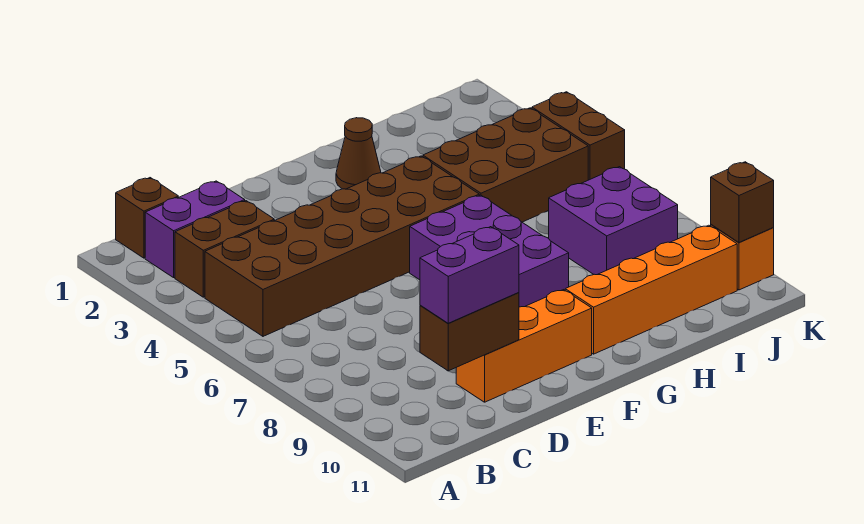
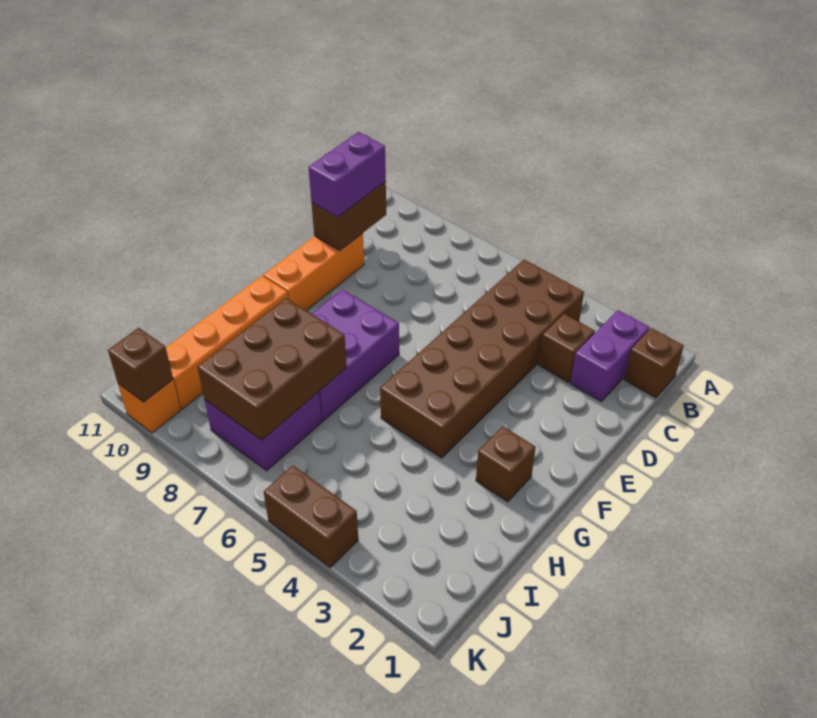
brown brick B3:C3 level 1 -> brown brick C3 level 1
purple brick F6:G8 level 1 -> purple brick F7:H8 level 1
brown cone G2 level 1 -> brown brick G2 level 1
brown brick H4:J5 level 1 -> brown brick H7:J8 level 2

